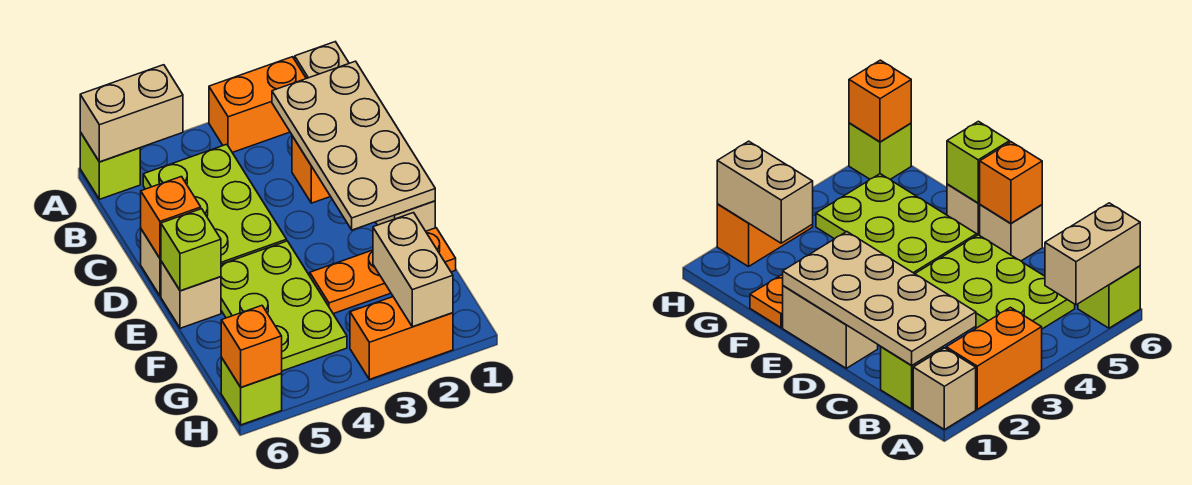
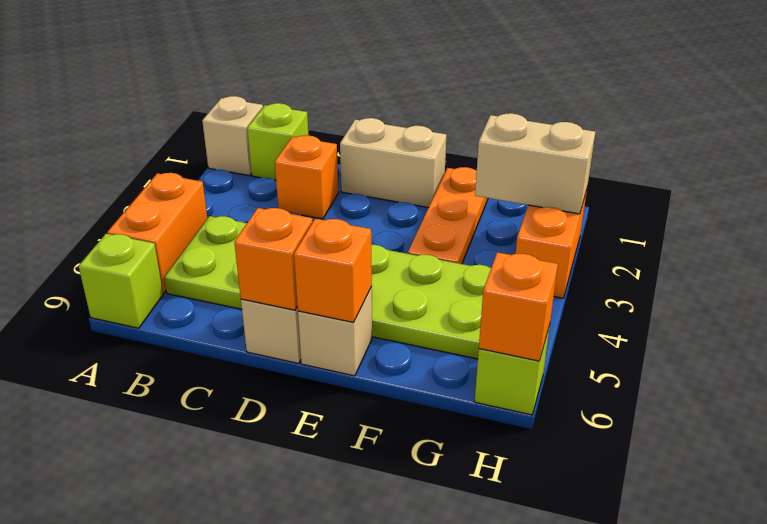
orange brick A2:A3 level 1 -> orange brick A4:A5 level 1
tan brick A5:A6 level 2 -> none
tan plate B1:E2 level 2 -> none
lime brick E6 level 2 -> orange brick E6 level 2

